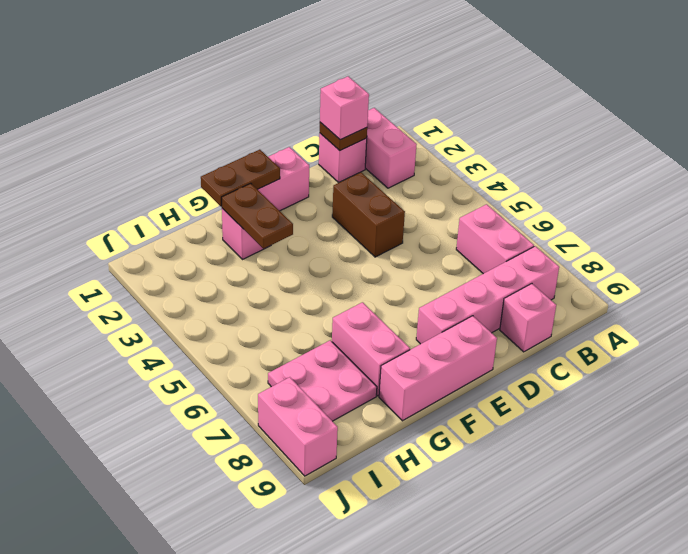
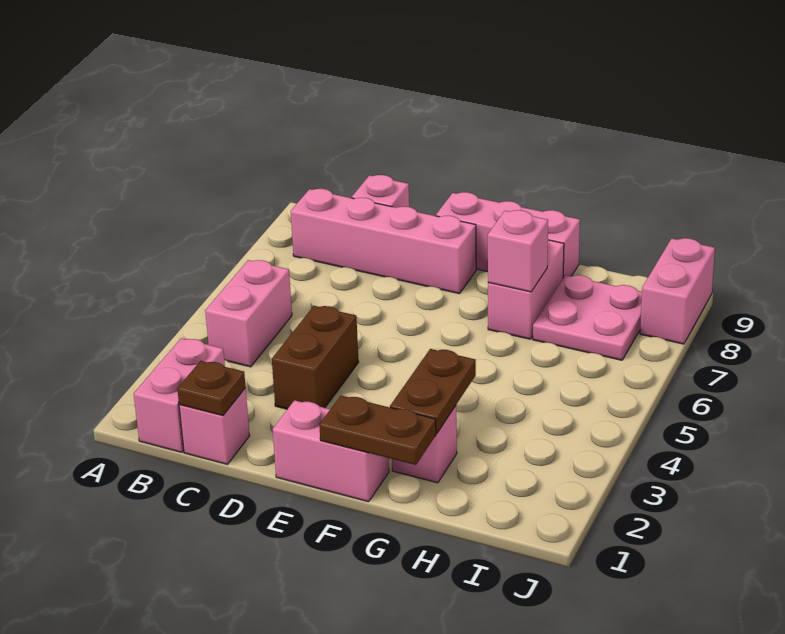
pink brick B6:B7 level 1 -> pink brick B4:B5 level 1
pink brick C1 level 3 -> pink brick G7 level 2

